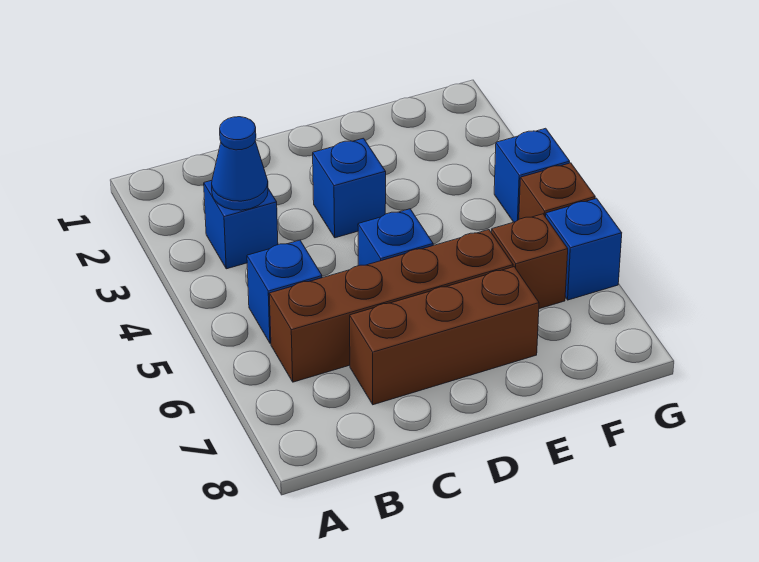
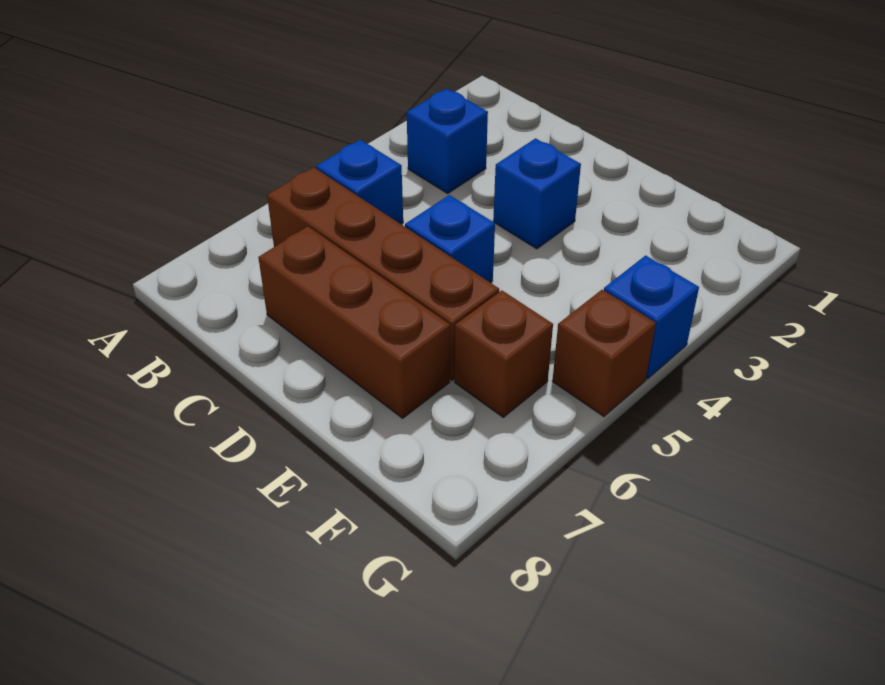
blue cone B3 level 2 -> none
blue brick G6 level 1 -> none

